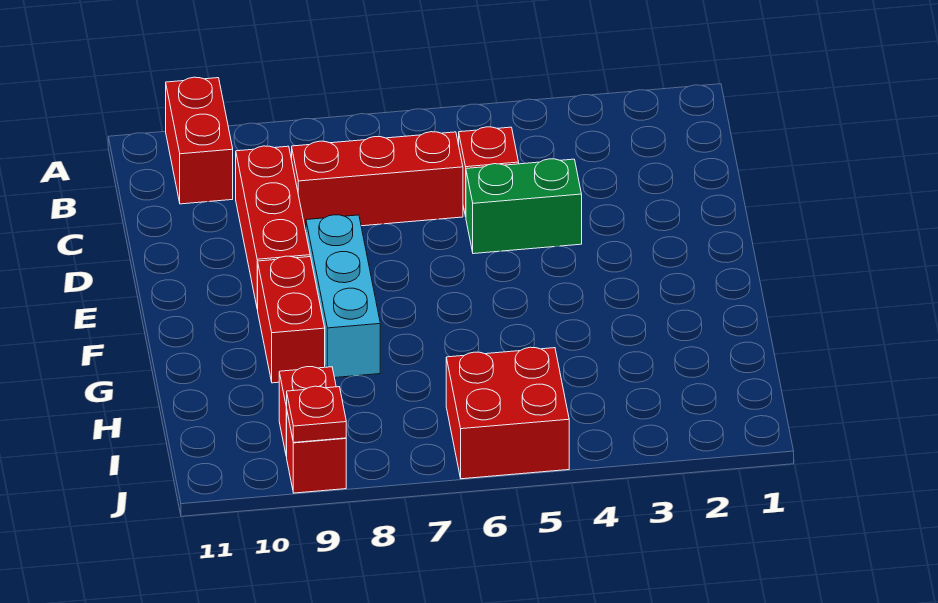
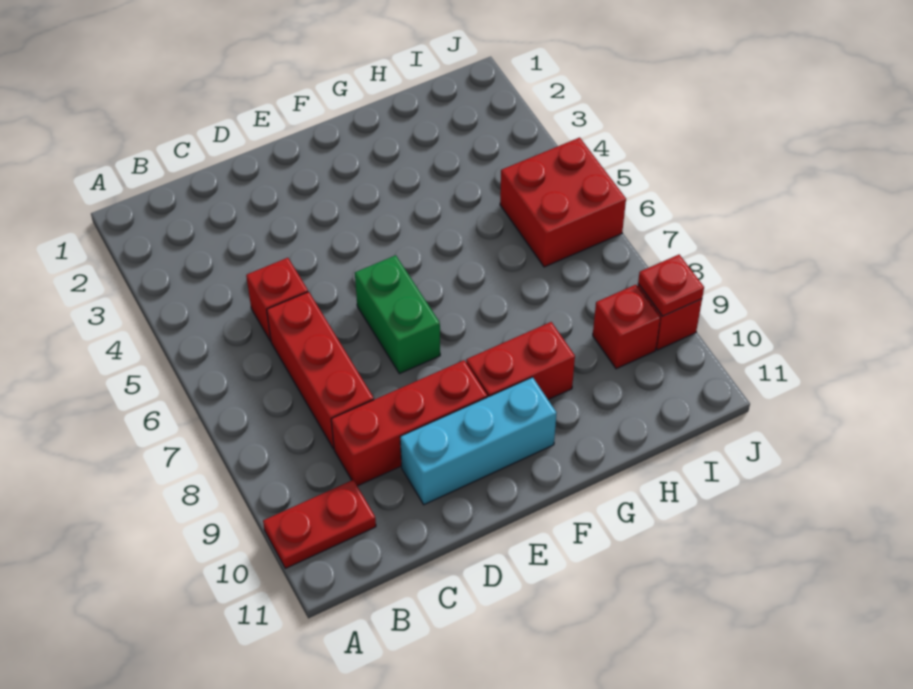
red brick A10:B10 level 1 -> red plate A10:B10 level 1
green brick D4:D5 level 1 -> green brick E6:E7 level 1
cyan brick E8:G8 level 1 -> cyan brick D10:F10 level 1

